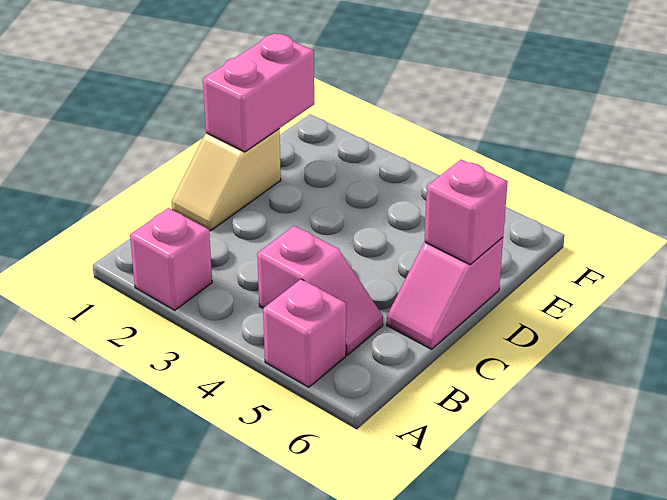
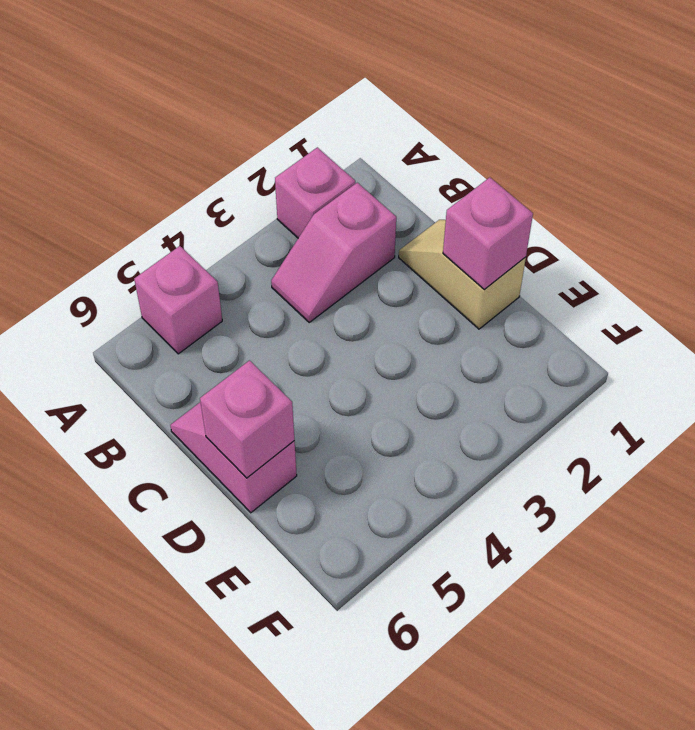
pink slope B4:B5 level 1 top 4 -> pink slope B2:B3 level 1 top 2
pink brick D1:E1 level 2 -> pink brick D1 level 2

